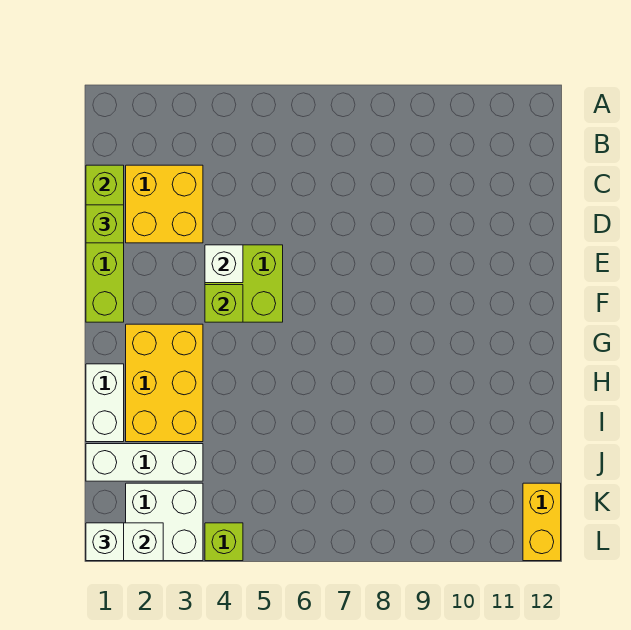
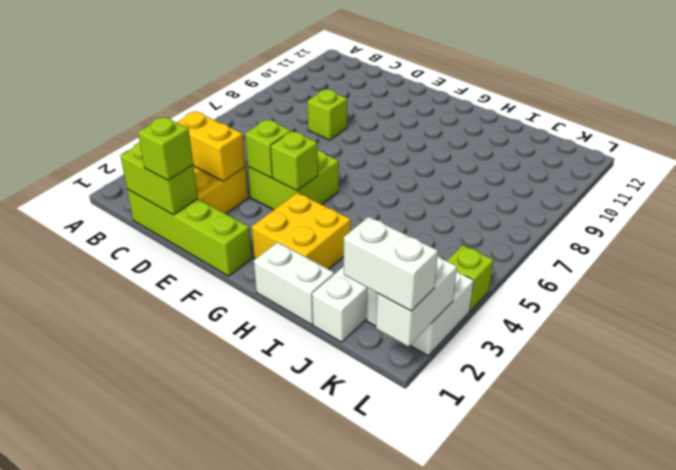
none -> lime brick D8 level 1
white brick E4 level 2 -> lime brick E4 level 2
yellow brick G2:I3 level 1 -> yellow brick G2:H3 level 1
yellow brick K12:L12 level 1 -> yellow brick C3:D3 level 2
white brick L1 level 3 -> white brick K1:L1 level 3

